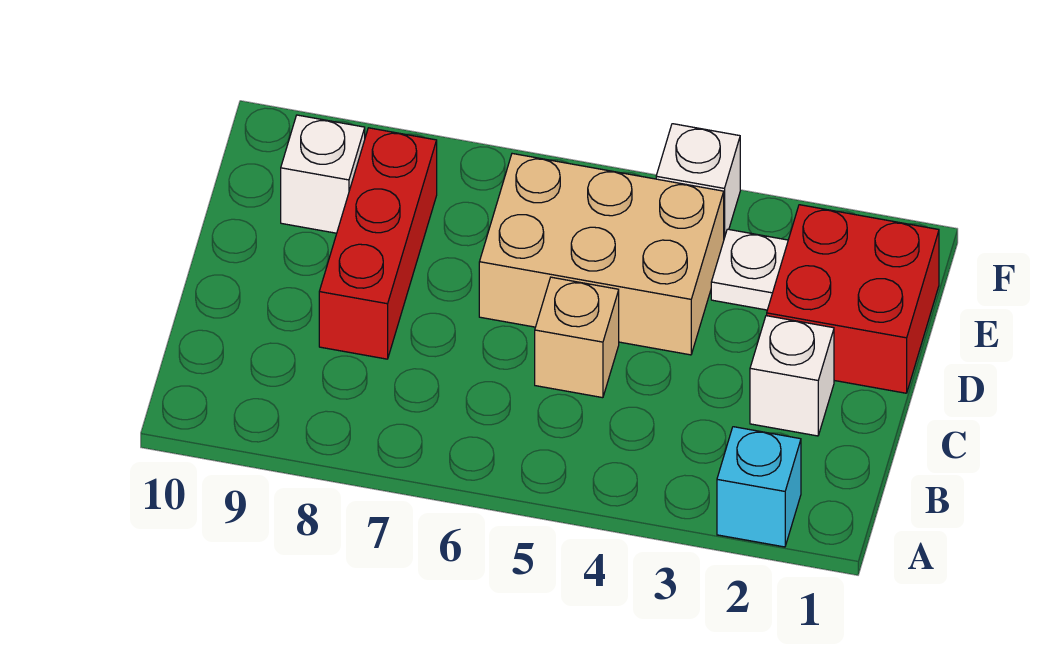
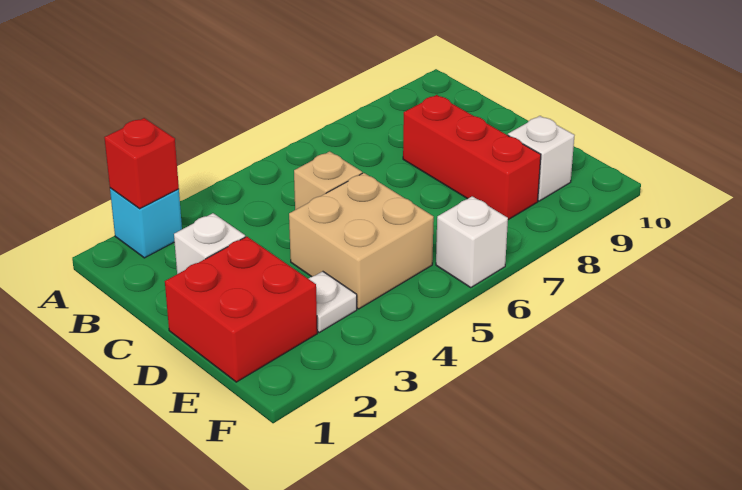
none -> red brick A2 level 2
tan brick D4:E6 level 1 -> tan brick D4:E5 level 1
white brick F4 level 1 -> white brick F6 level 1

